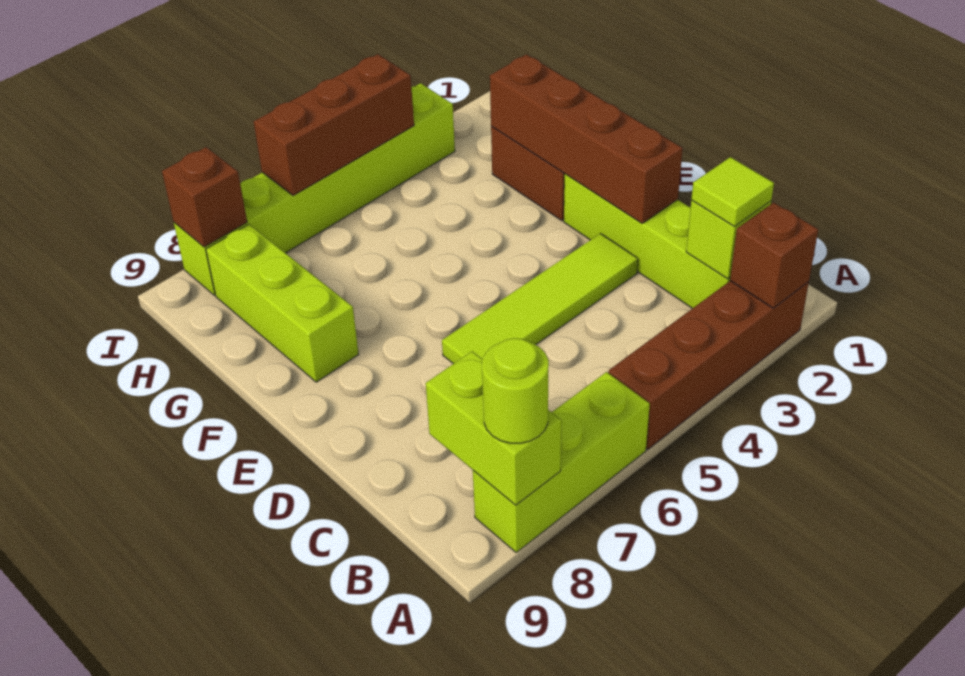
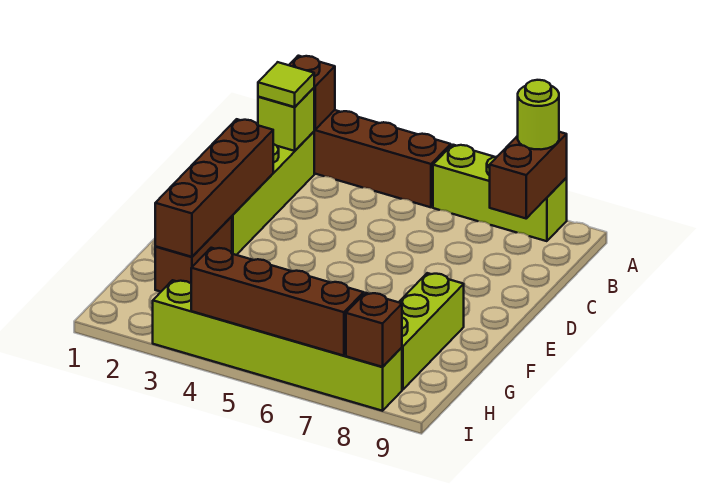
lime brick A8:B8 level 2 -> brown brick A8:B8 level 2
lime tile D3:D6 level 1 -> none
brown brick I4:I6 level 2 -> brown brick I4:I7 level 2

